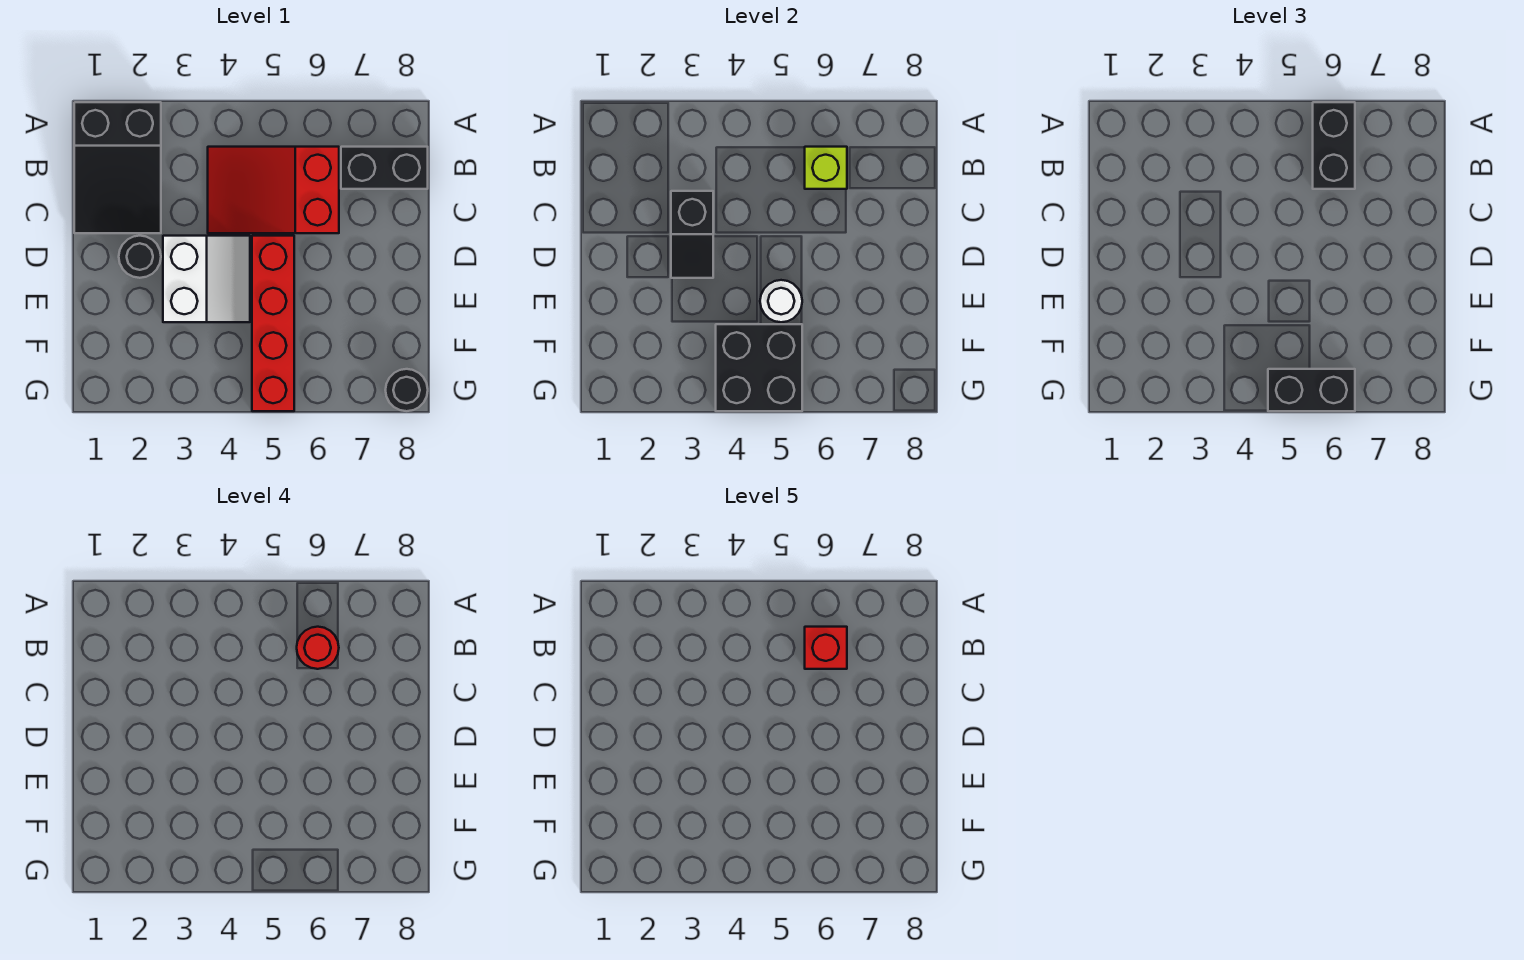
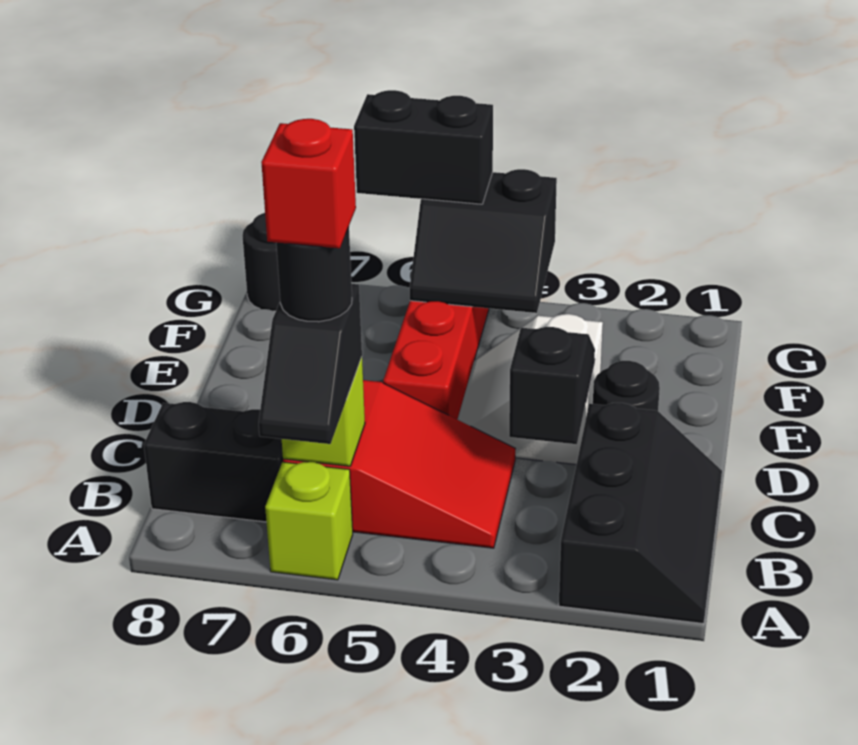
black slope A1:C2 level 1 top A -> black slope A1:C2 level 1 top 2
none -> lime brick A6 level 1
black brick A6:B6 level 3 -> black slope A6:B6 level 3 top B
red round brick B6 level 4 -> black round brick B6 level 4
white round brick E5 level 2 -> none
black brick F4:G5 level 2 -> black slope F4:G5 level 2 top G

